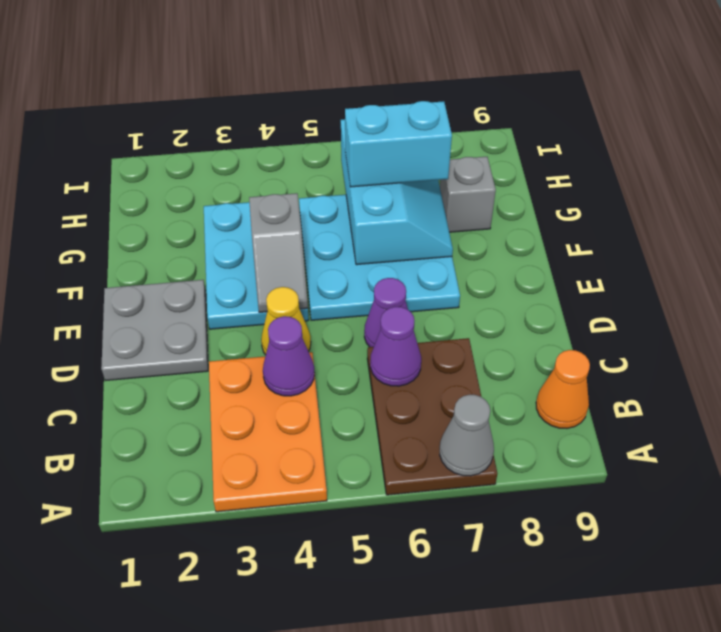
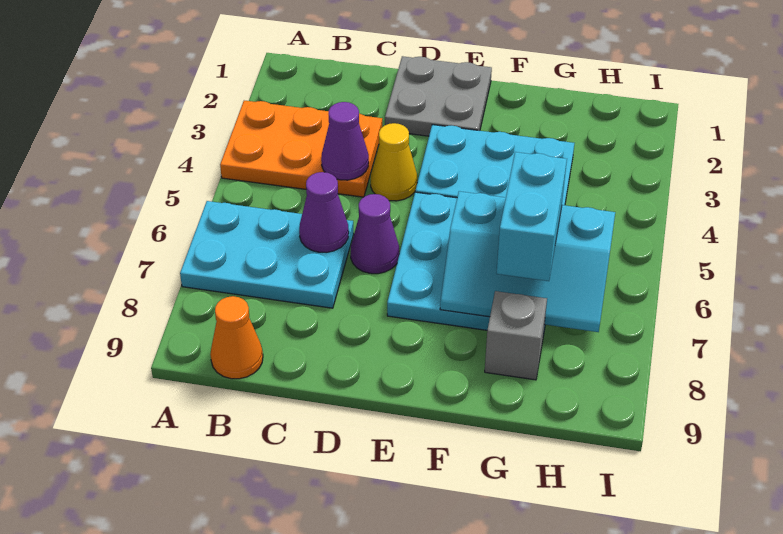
brown plate A6:C7 level 1 -> cyan plate A6:C7 level 1
grey cone A7 level 2 -> none
grey slope E4:F4 level 2 top F -> none

